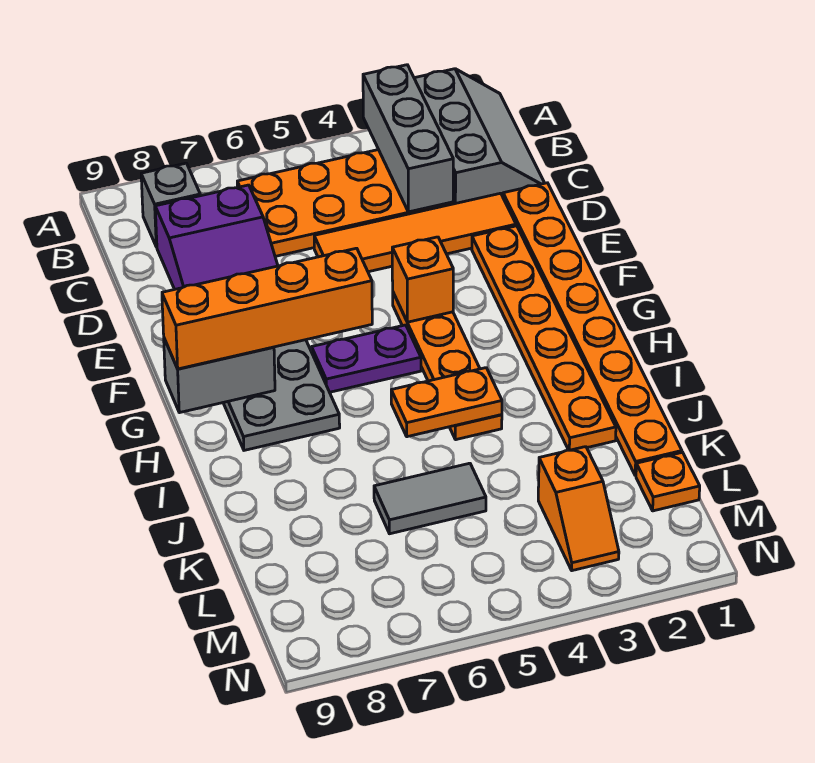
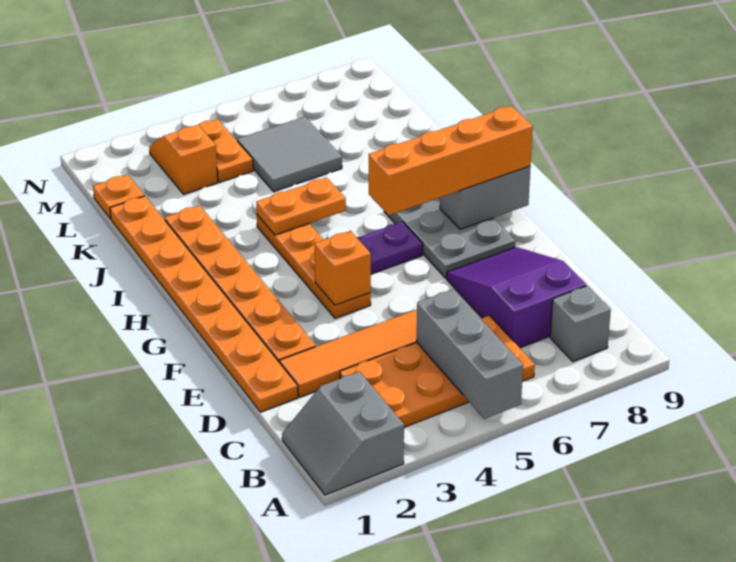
grey slope A1:C2 level 1 top 2 -> grey slope A1:B2 level 1 top 2
grey brick A3:C3 level 2 -> grey brick A5:C5 level 2
grey tile K5:K6 level 1 -> grey tile K5:L6 level 1
none -> orange plate L4:M4 level 1

